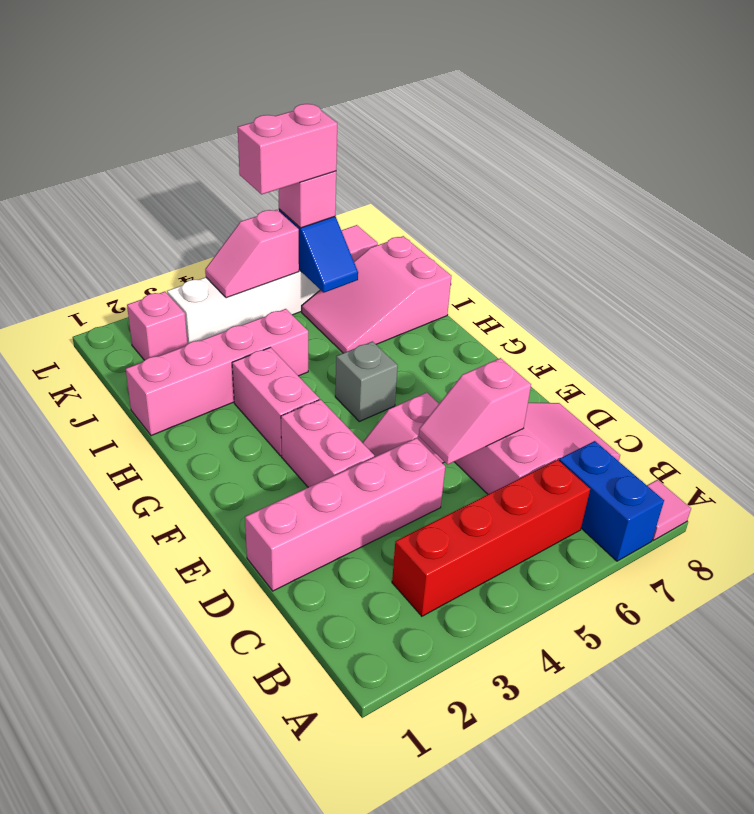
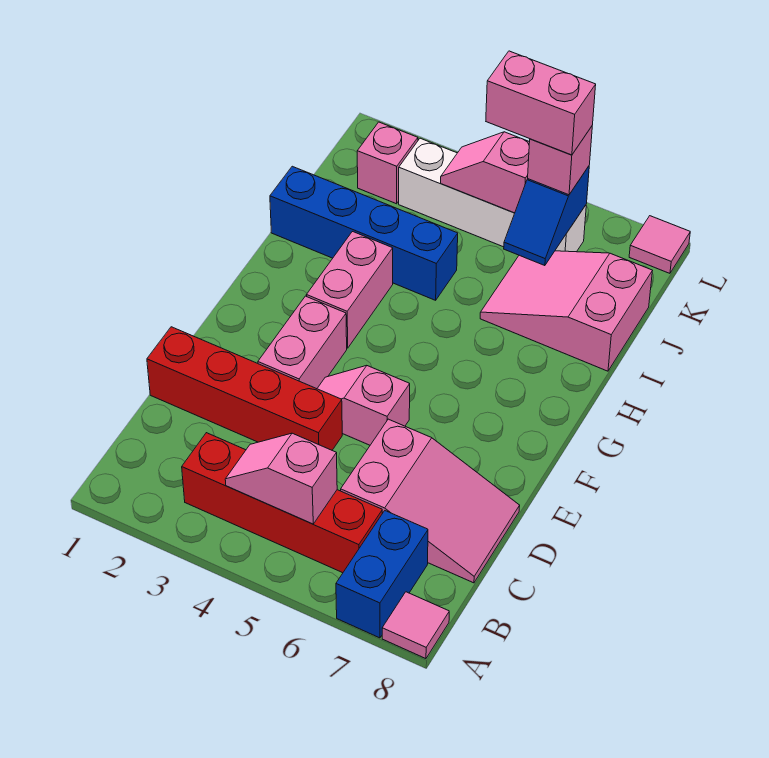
pink brick D1:D4 level 1 -> red brick D1:D4 level 1
pink slope D5:D6 level 2 top 6 -> pink slope B4:B5 level 2 top 5
grey brick G5 level 1 -> none
pink brick I1:I4 level 1 -> blue brick I1:I4 level 1

